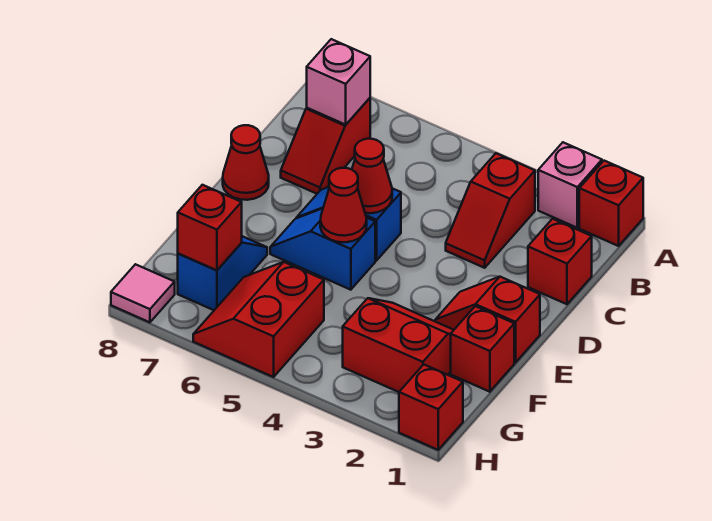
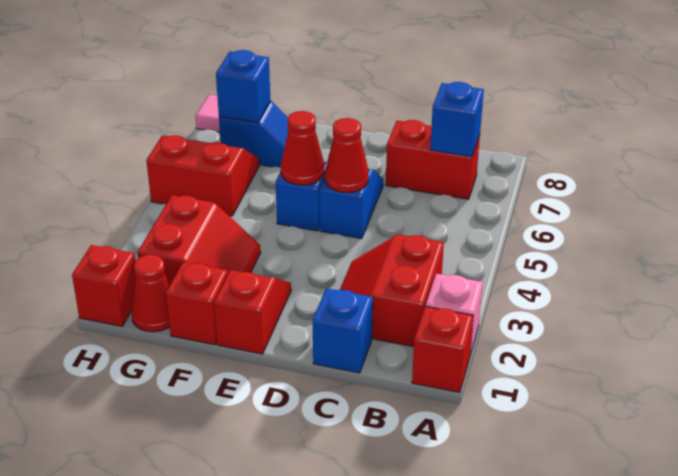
red slope B3:C3 level 1 top B -> red slope B2:C3 level 1 top B
red slope B7:C7 level 1 top B -> red brick B7:C7 level 1
pink brick B7 level 2 -> blue brick B7 level 2
red brick C1 level 1 -> blue brick C1 level 1
red cone D8 level 1 -> red cone G1 level 1
red brick G7 level 2 -> blue brick G7 level 2

